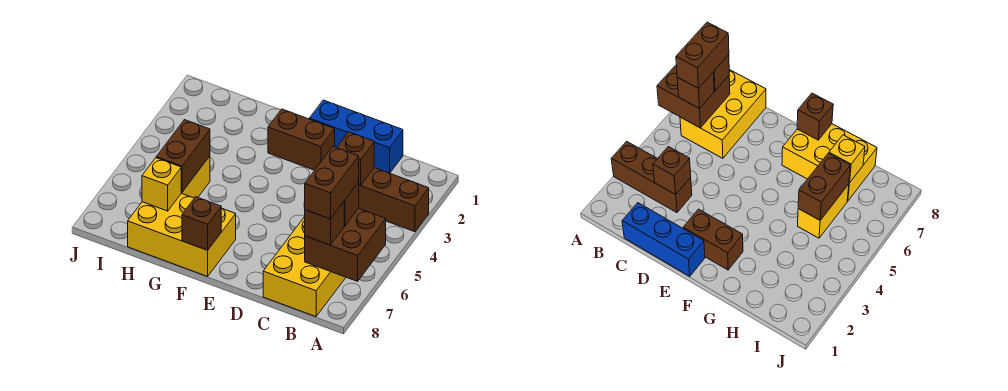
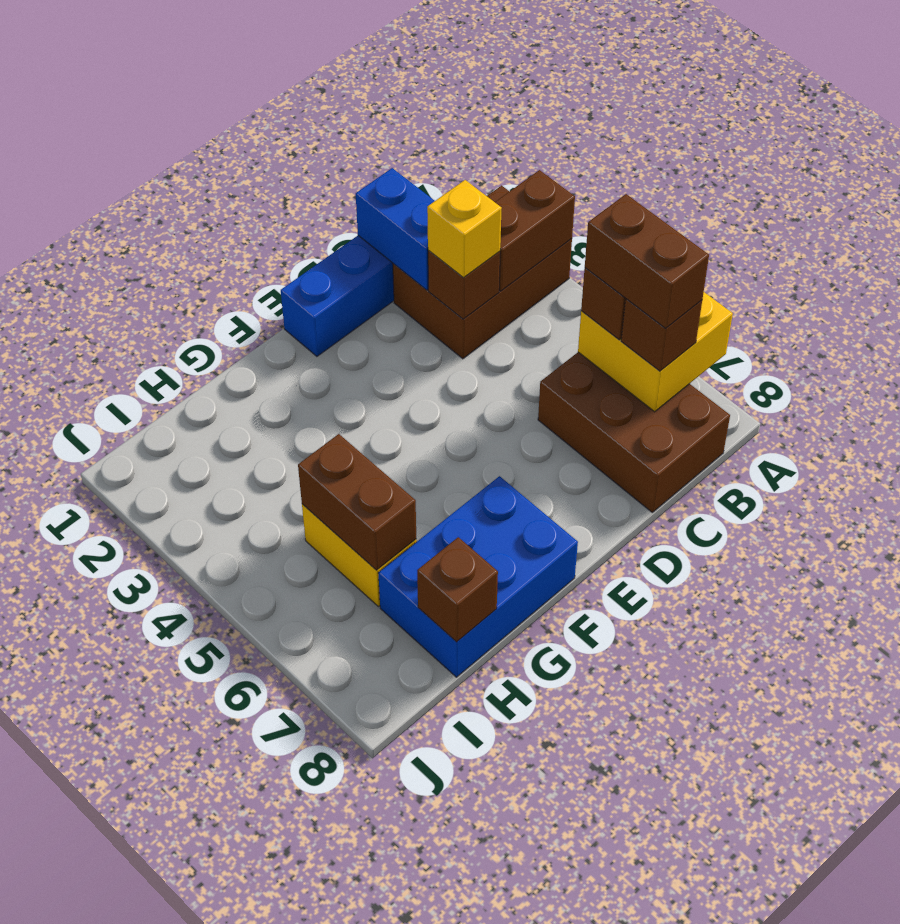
brown brick A3:C3 level 1 -> brown brick A2:C3 level 1
brown brick A6:B7 level 2 -> yellow brick A6:B7 level 2
yellow brick B6:C8 level 1 -> brown brick B6:C8 level 1
none -> blue brick C1:C2 level 2
brown brick E2:F2 level 1 -> brown brick A3:B3 level 2
yellow brick F7:H8 level 1 -> blue brick F7:H8 level 1
brown brick F8 level 2 -> brown brick H8 level 2
yellow brick H7 level 2 -> yellow brick C3 level 3

